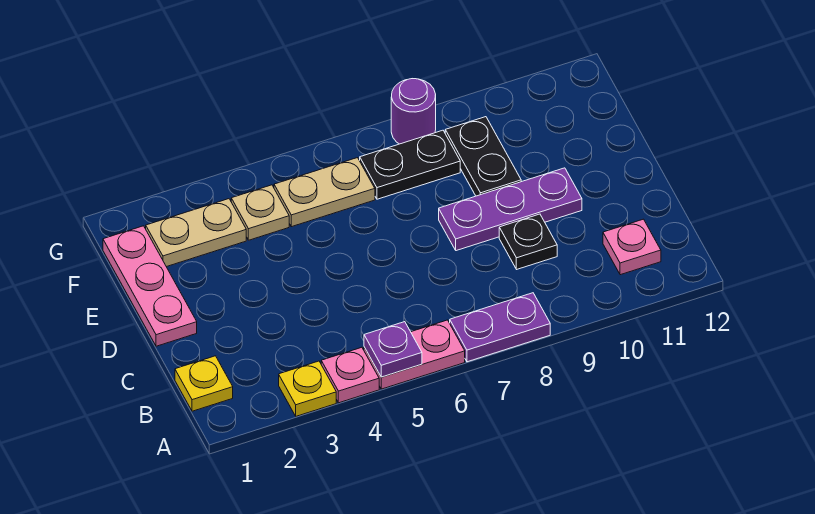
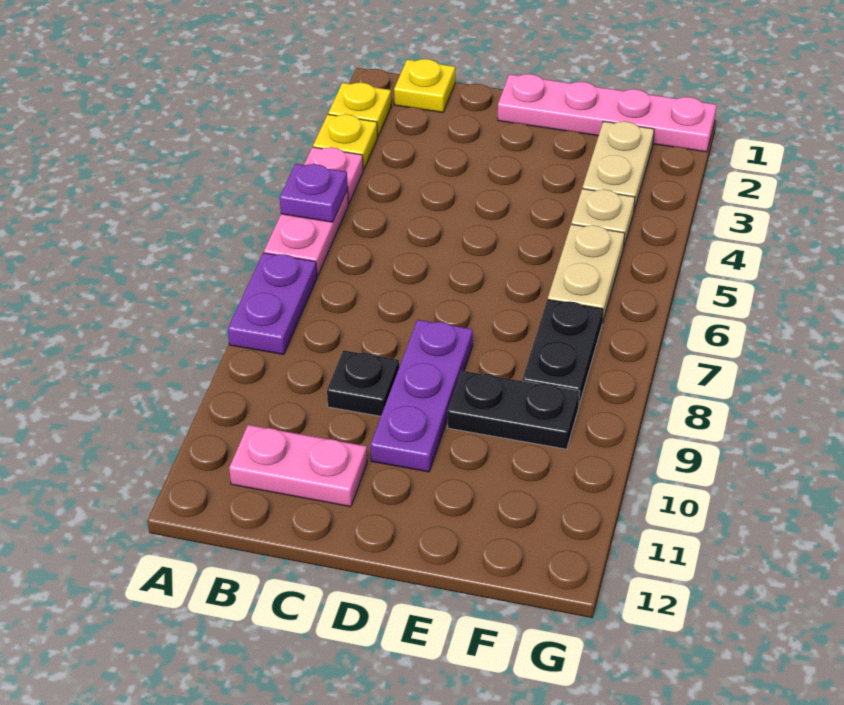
none -> yellow plate A2 level 1
pink plate B11 level 1 -> pink plate B11:C11 level 1
pink plate D1:F1 level 1 -> pink plate D1:G1 level 1
purple round brick G8 level 1 -> none

